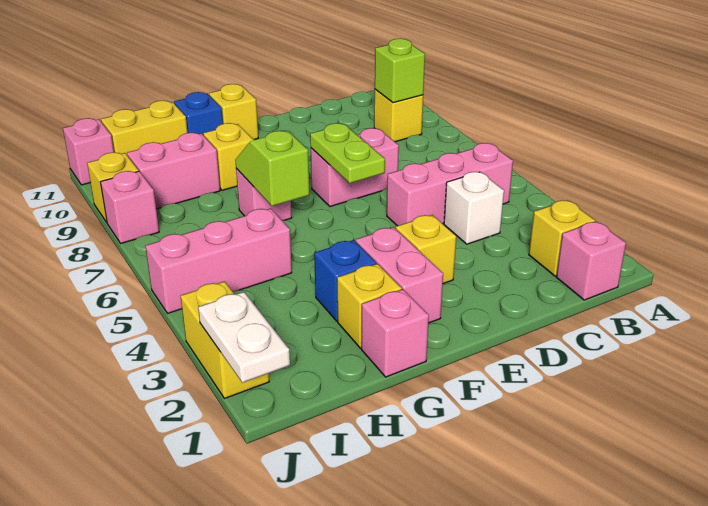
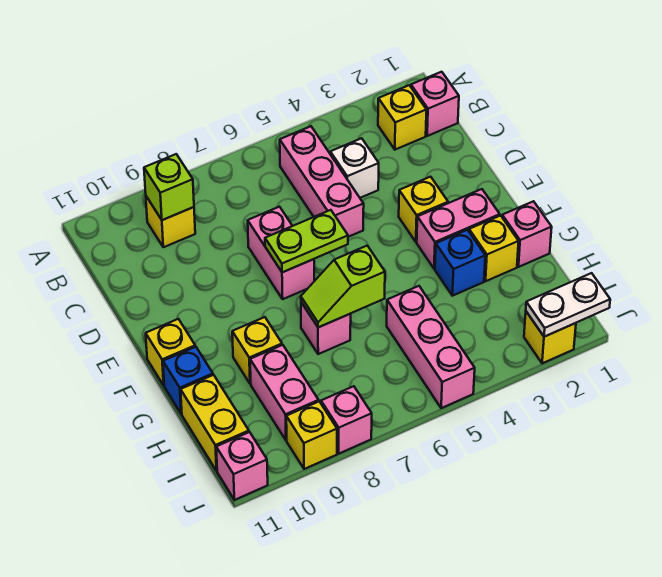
yellow brick J2:J3 level 1 -> yellow brick J2 level 1

